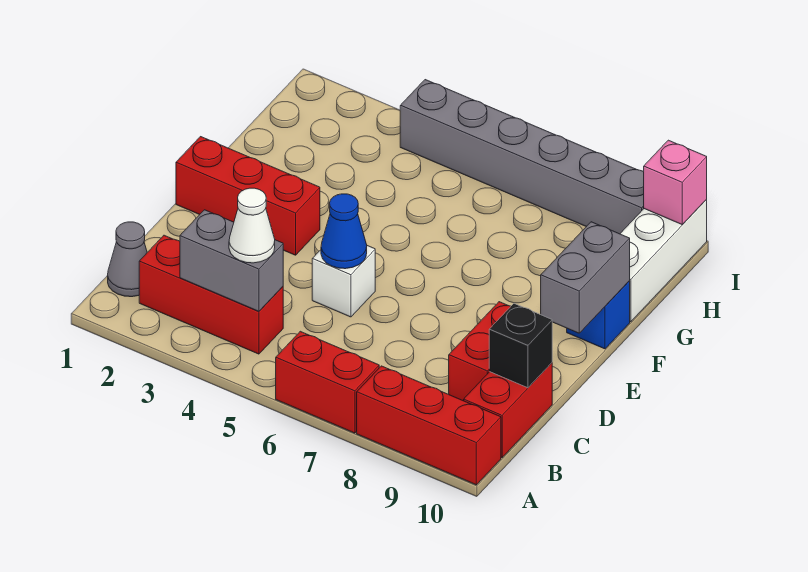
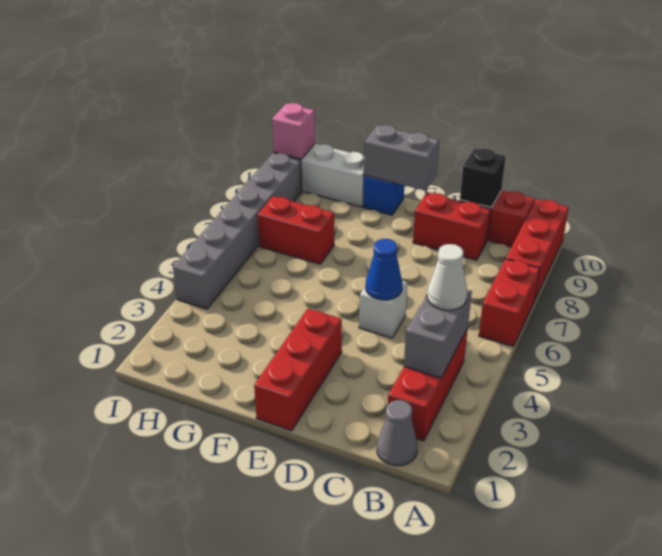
none -> red brick G7:H7 level 1

